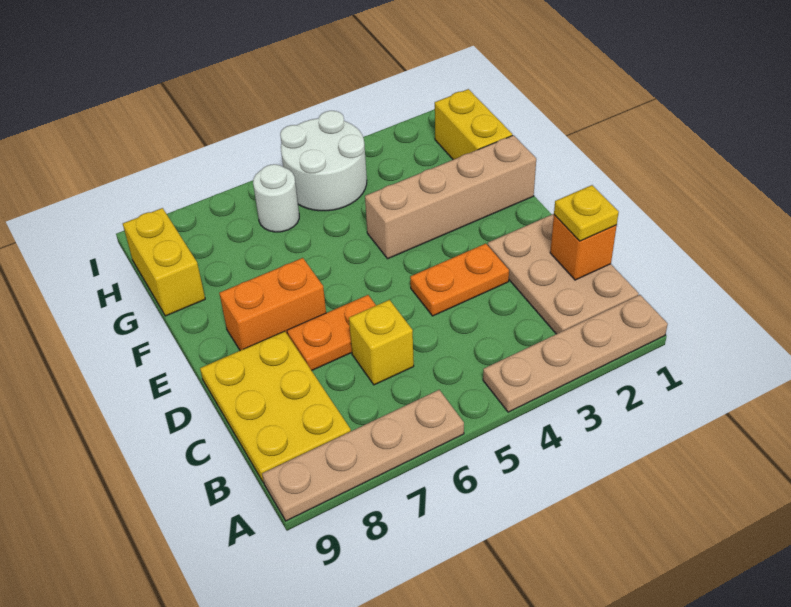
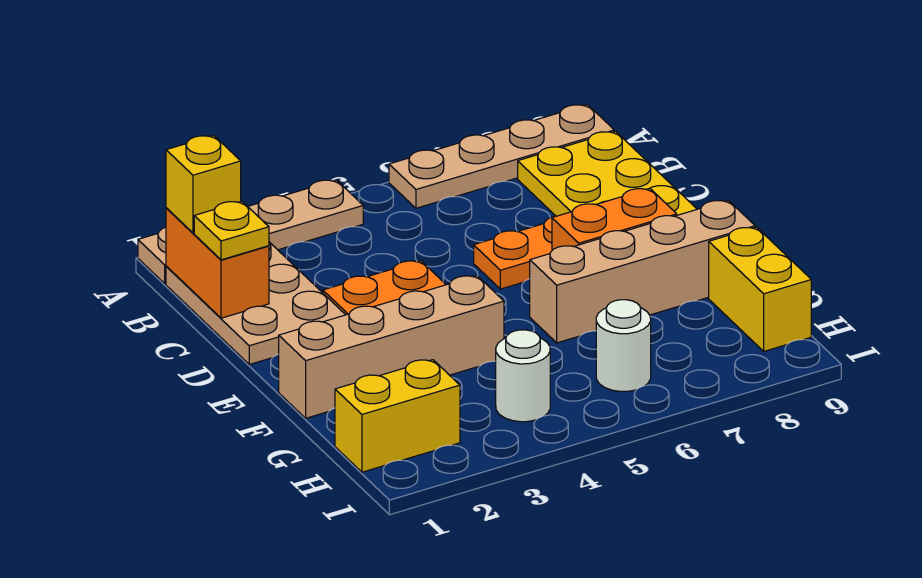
orange brick C1 level 2 -> orange brick B1:C1 level 2
yellow brick C6 level 1 -> yellow brick B1 level 3
none -> tan brick F6:F9 level 1
yellow brick G1:H1 level 1 -> yellow brick H1:H2 level 1
white round brick H4:I5 level 1 -> white round brick H4 level 1

